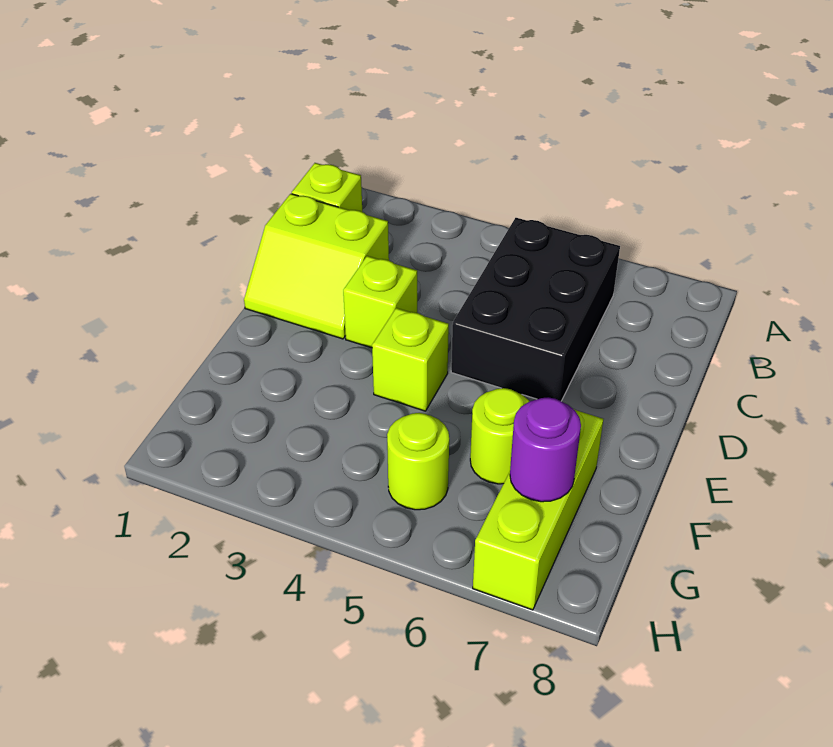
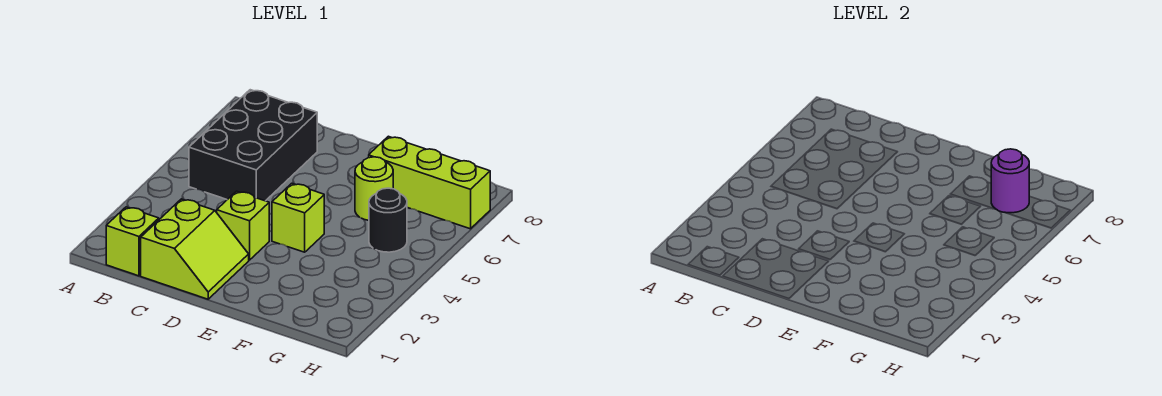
black brick B5:D6 level 1 -> black brick B5:C7 level 1
lime round brick G5 level 1 -> black round brick G5 level 1

